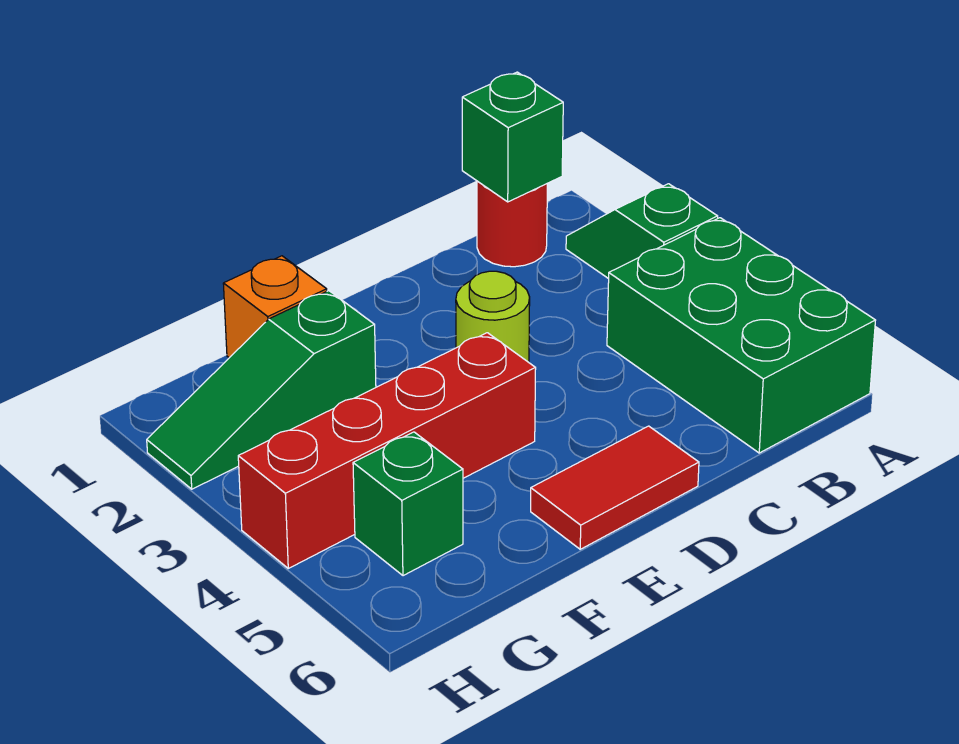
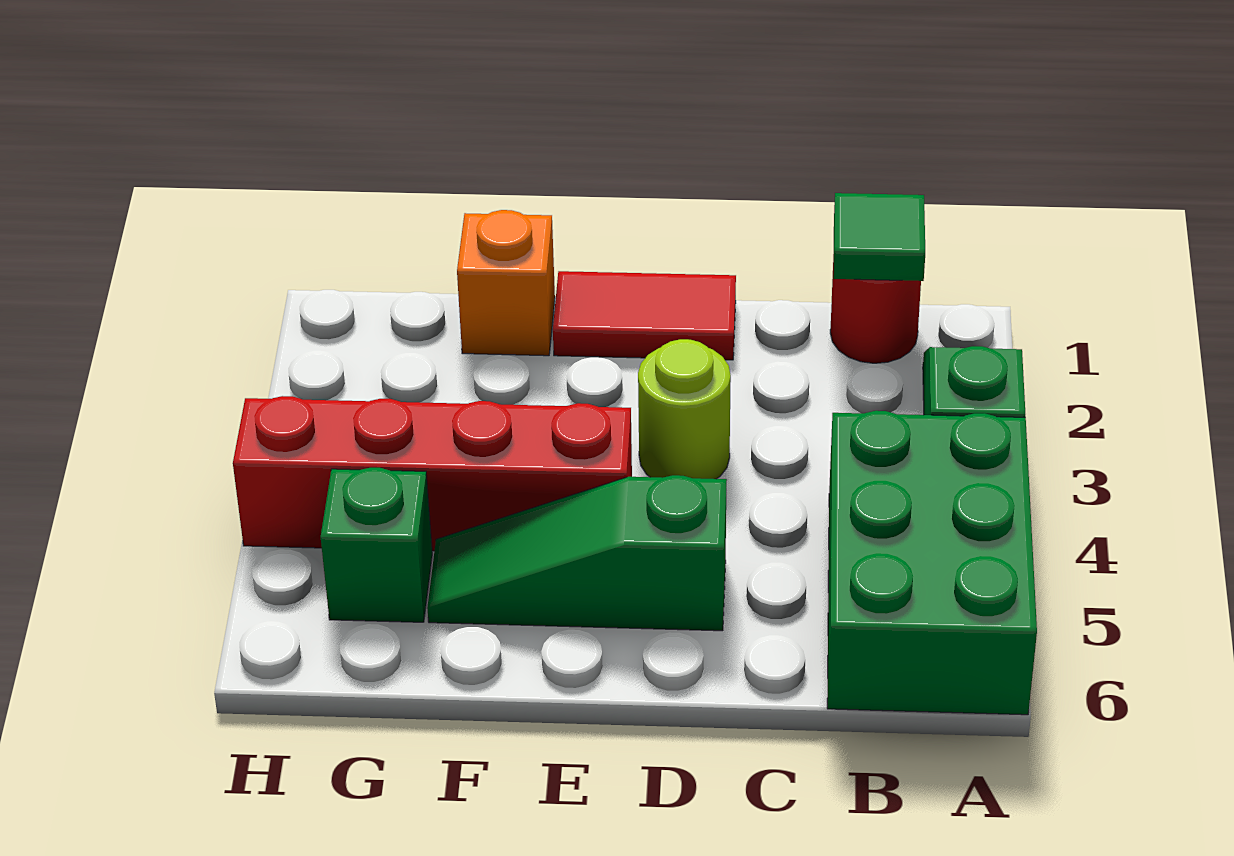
green brick B1 level 2 -> green tile B1 level 2
red tile D6:E6 level 1 -> red tile D1:E1 level 1
green slope F2:H2 level 1 top F -> green slope D5:F5 level 1 top D

